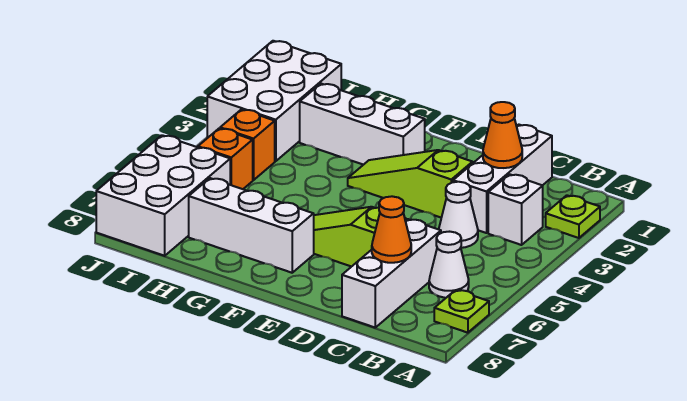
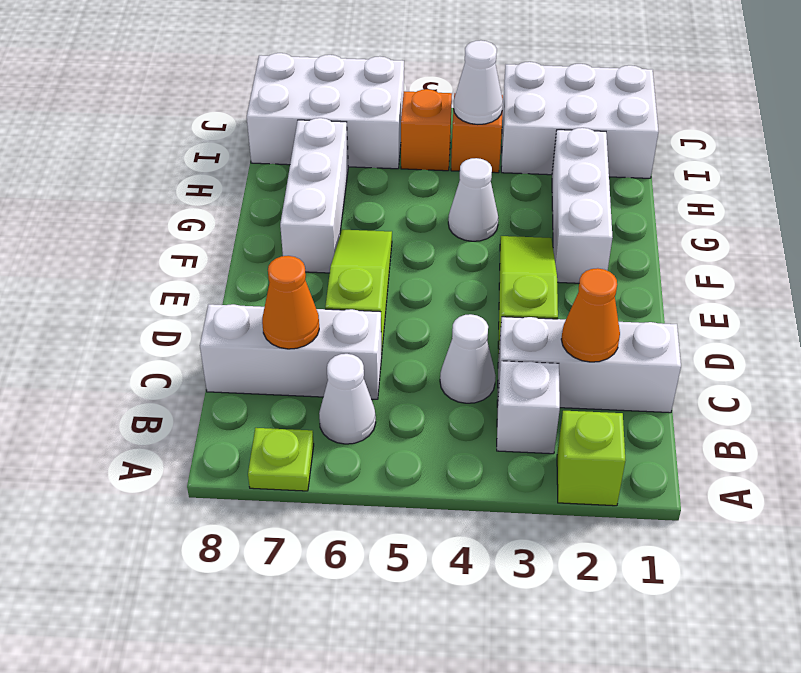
lime plate A2 level 1 -> lime brick A2 level 1
none -> white cone G4 level 1
none -> white cone I4 level 2

